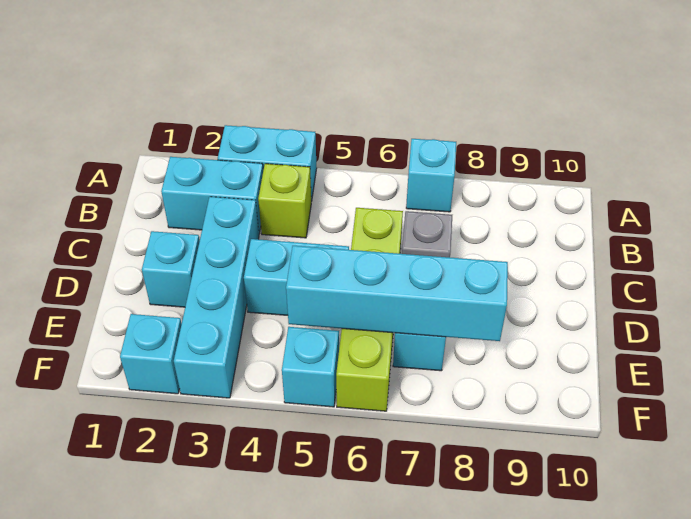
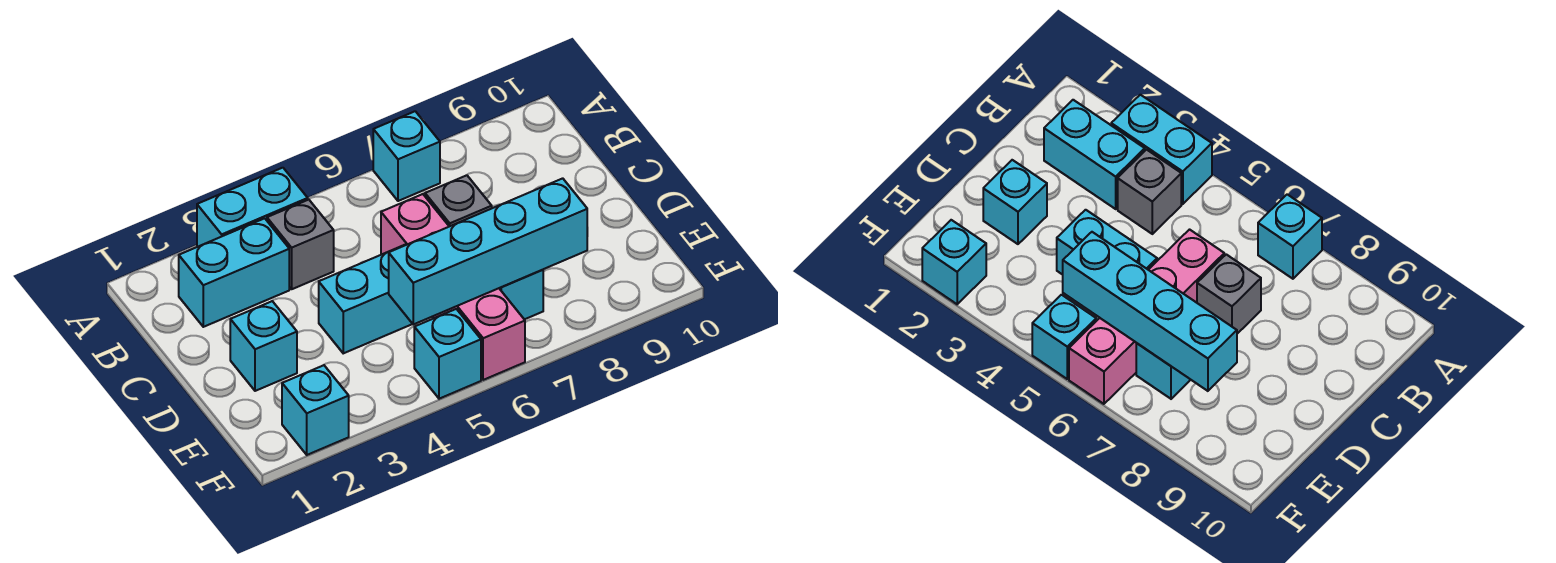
lime brick B4 level 1 -> grey brick B4 level 1
cyan brick C3:F3 level 1 -> none
lime brick C6:F6 level 1 -> pink brick C6:F6 level 1

